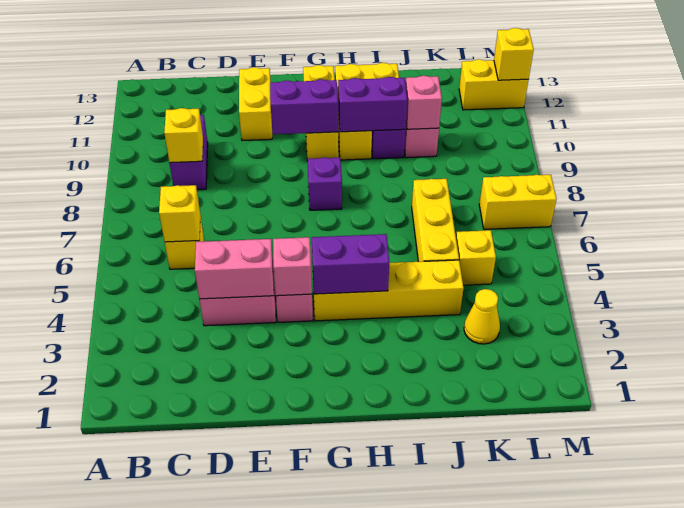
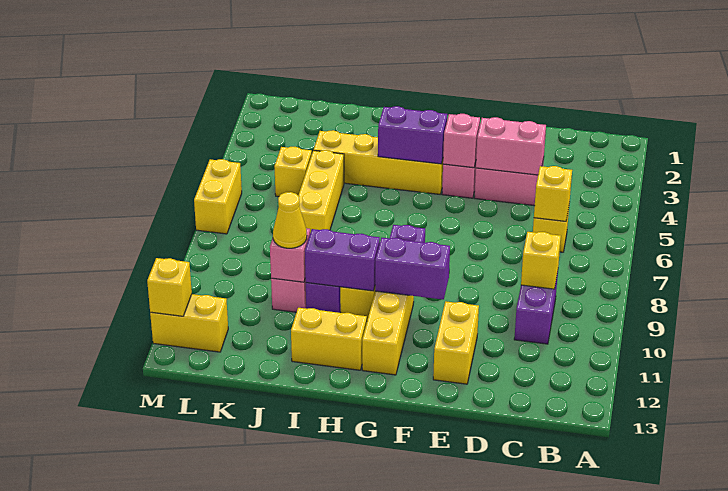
yellow cone K3 level 1 -> yellow cone J10 level 3
yellow brick L7:M7 level 1 -> yellow brick M6:M7 level 1

